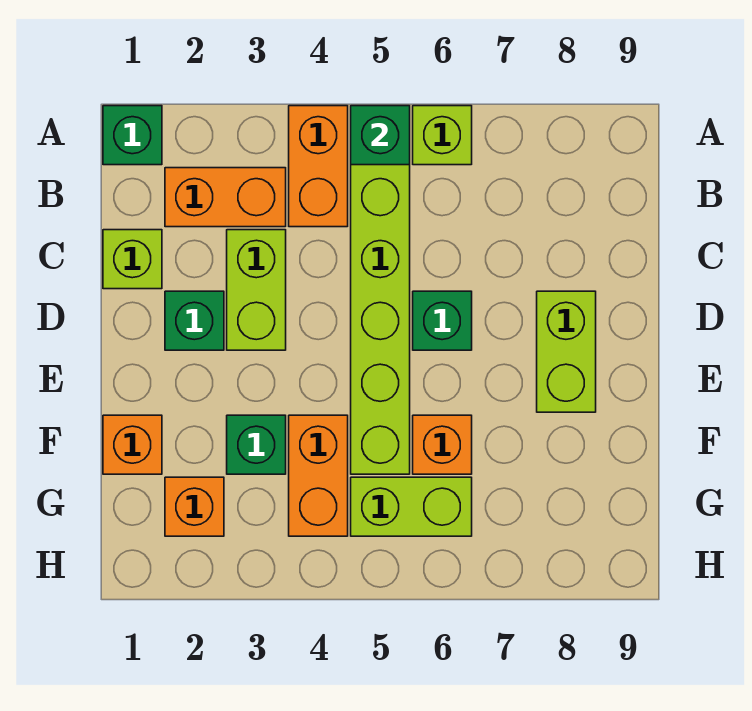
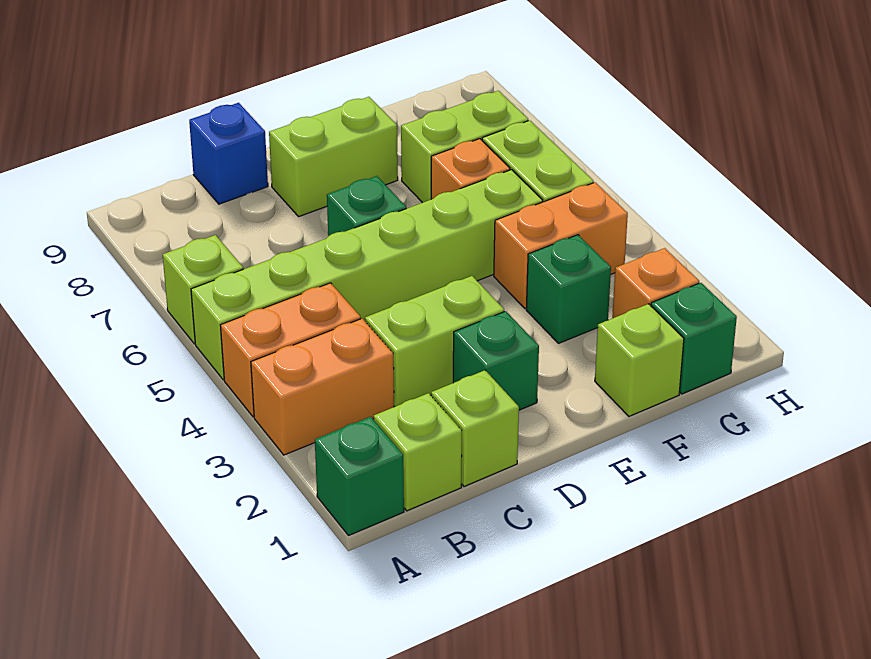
green brick A5 level 2 -> green brick G1 level 1
none -> lime brick B1 level 1
orange brick B2:B3 level 1 -> orange brick A3:B3 level 1
none -> blue brick C9 level 1
orange brick F1 level 1 -> lime brick F1 level 1
none -> lime brick F7:G7 level 1

